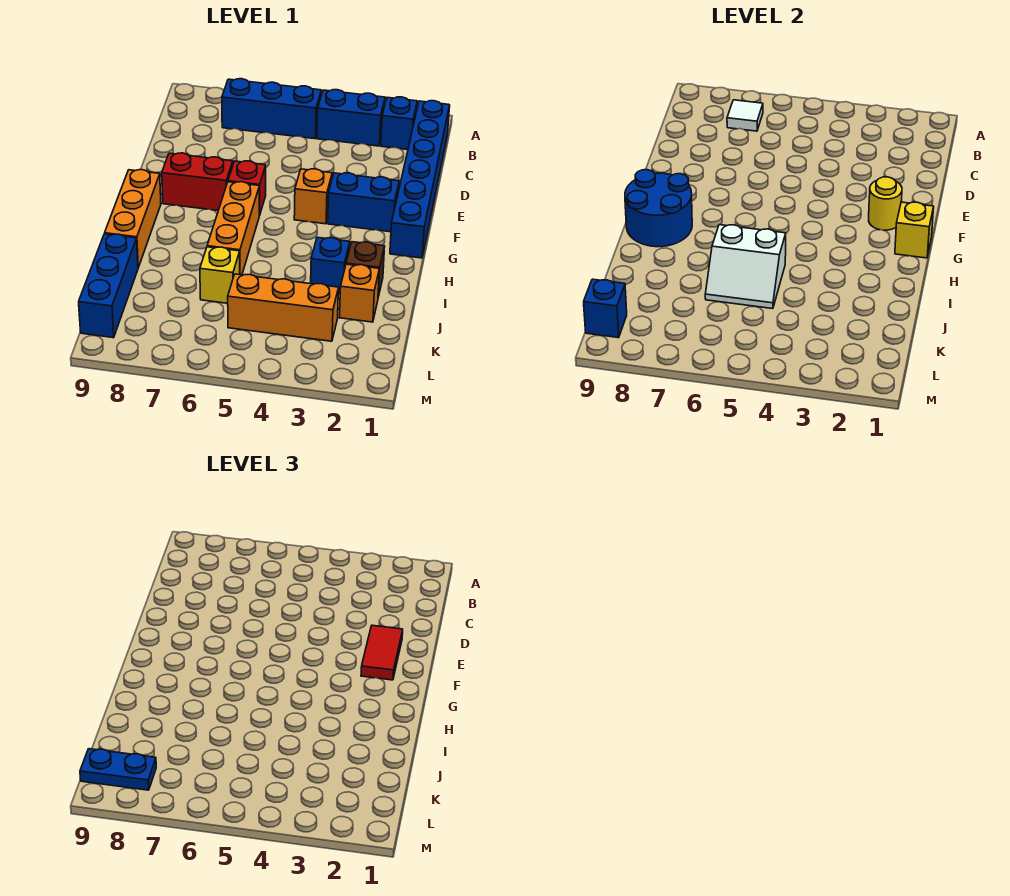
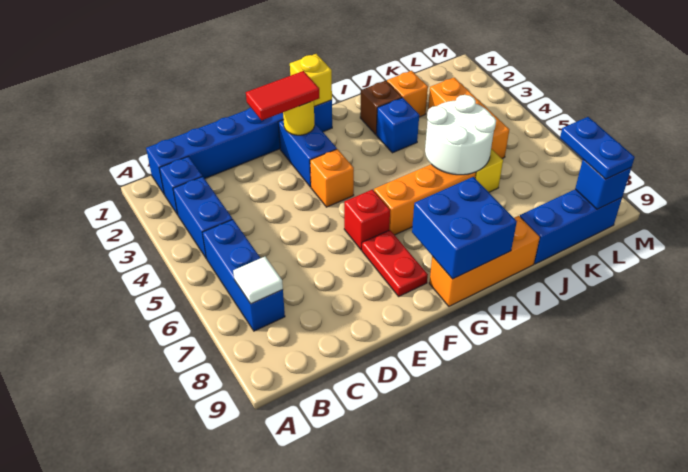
red brick F7:F8 level 1 -> red plate F7:F8 level 1
blue round brick G8:H9 level 2 -> blue brick G8:H9 level 2
white slope I5:J6 level 2 top I -> white round brick I5:J6 level 2

